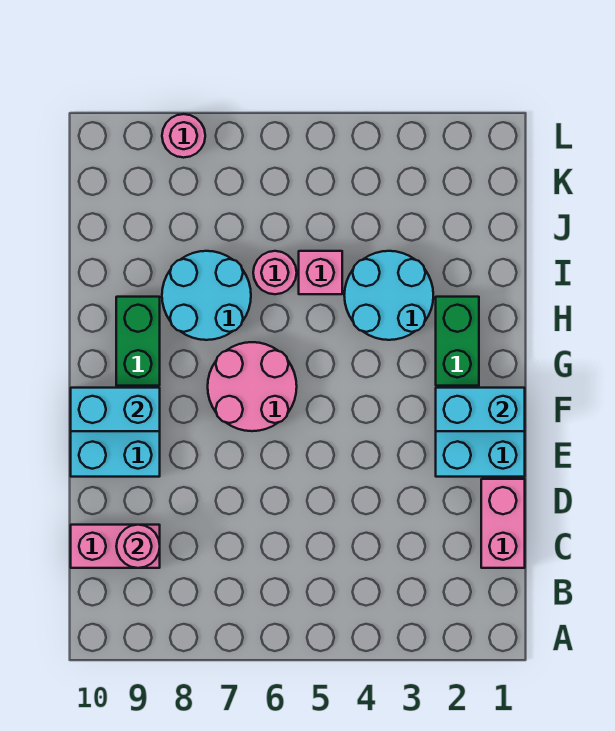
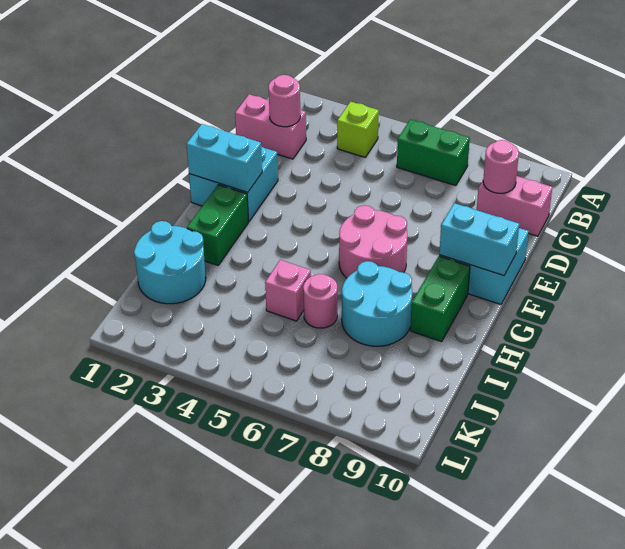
none -> lime brick B4 level 1
none -> green brick B6:B7 level 1
pink brick C1:D1 level 1 -> pink brick C1:C2 level 1
cyan round brick H3:I4 level 1 -> cyan round brick I1:J2 level 1
pink round brick L8 level 1 -> pink round brick C2 level 2

